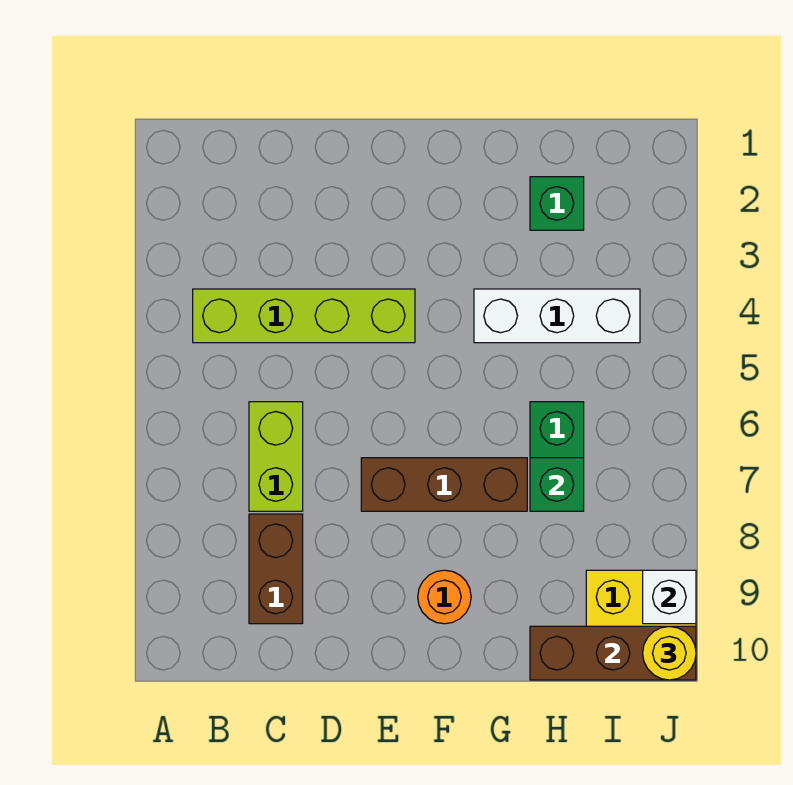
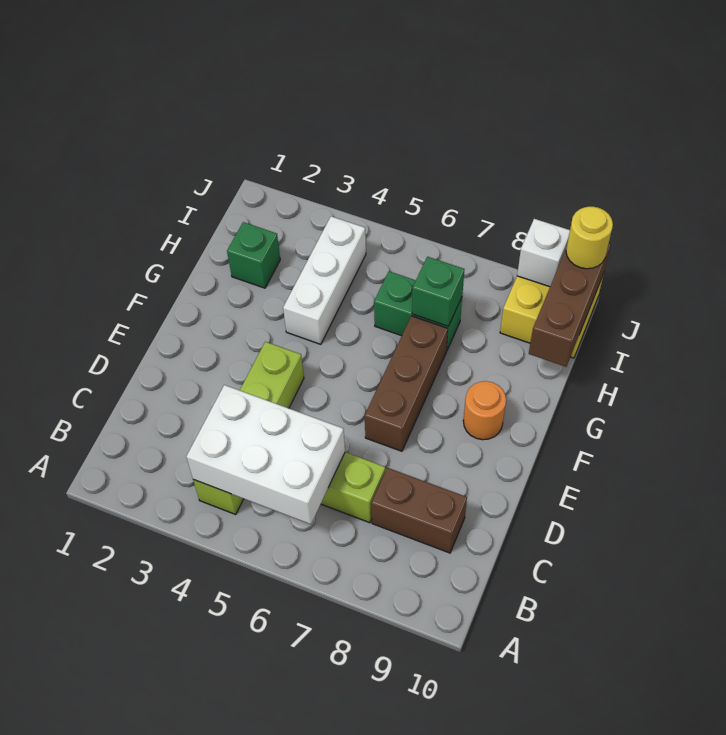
none -> white brick B4:C6 level 2

